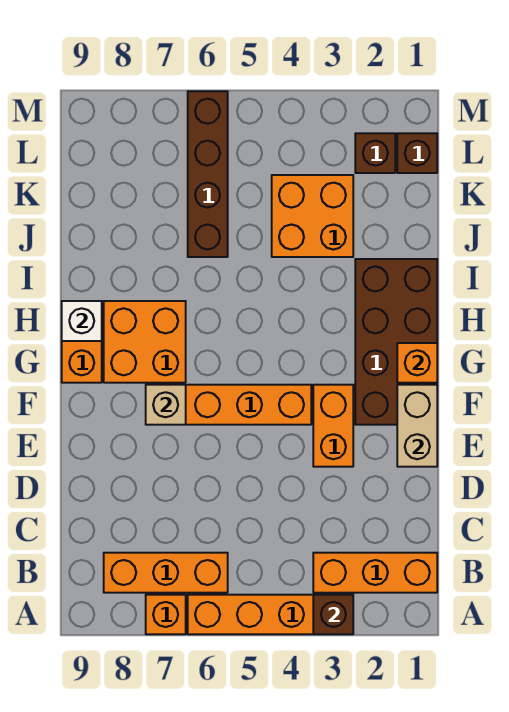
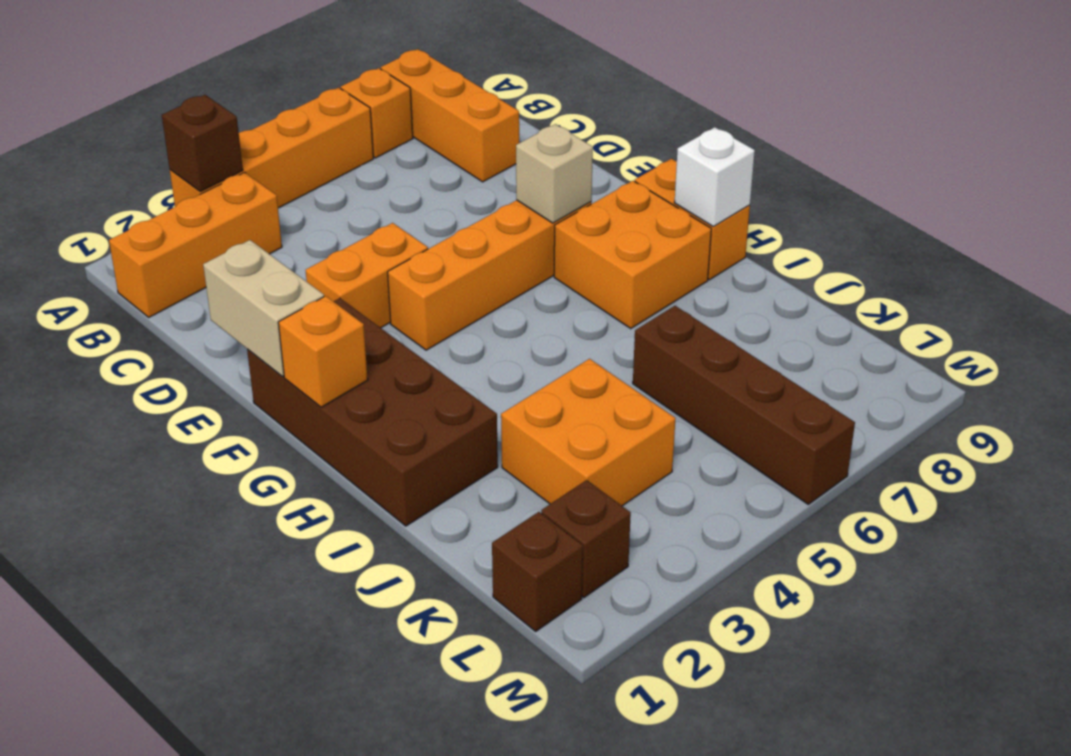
orange brick B6:B8 level 1 -> orange brick A8:C8 level 1
orange brick E3:F3 level 1 -> orange brick E3:E4 level 1

